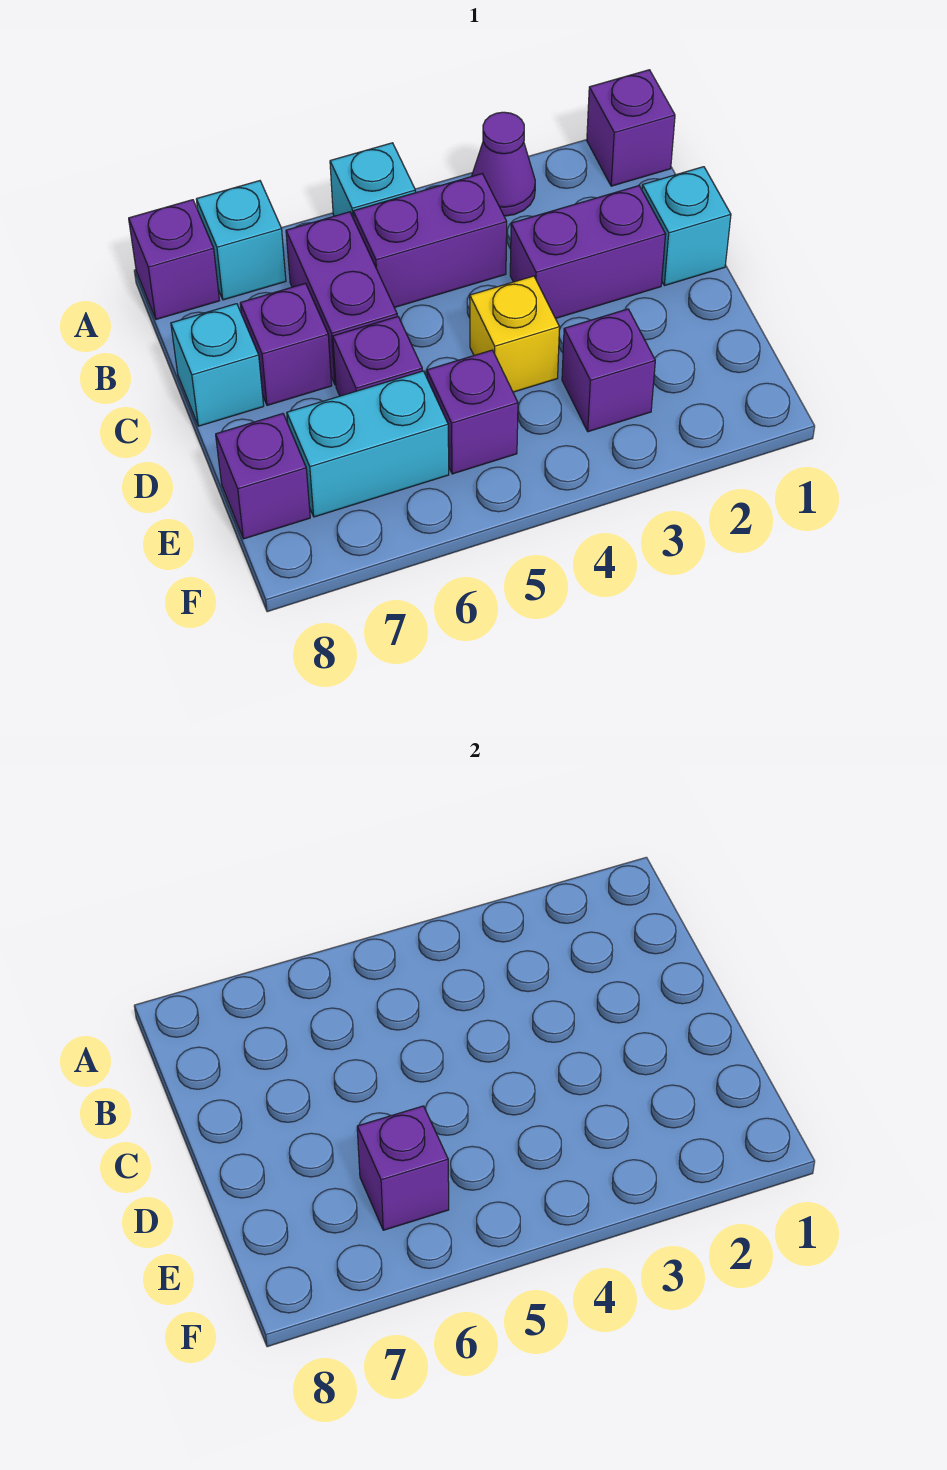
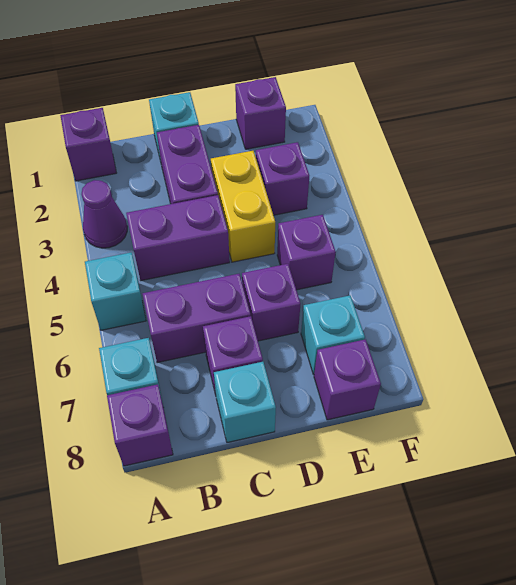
purple brick B4:B5 level 1 -> purple brick B4:C4 level 1
yellow brick D4 level 1 -> yellow brick D3:D4 level 1
cyan brick E6:E7 level 1 -> cyan brick E7 level 1
purple brick E6 level 2 -> purple brick E1 level 1

